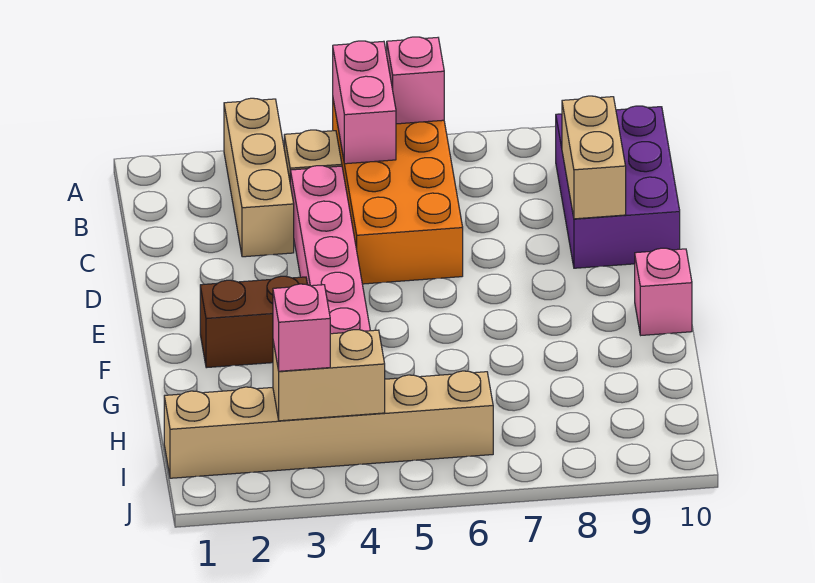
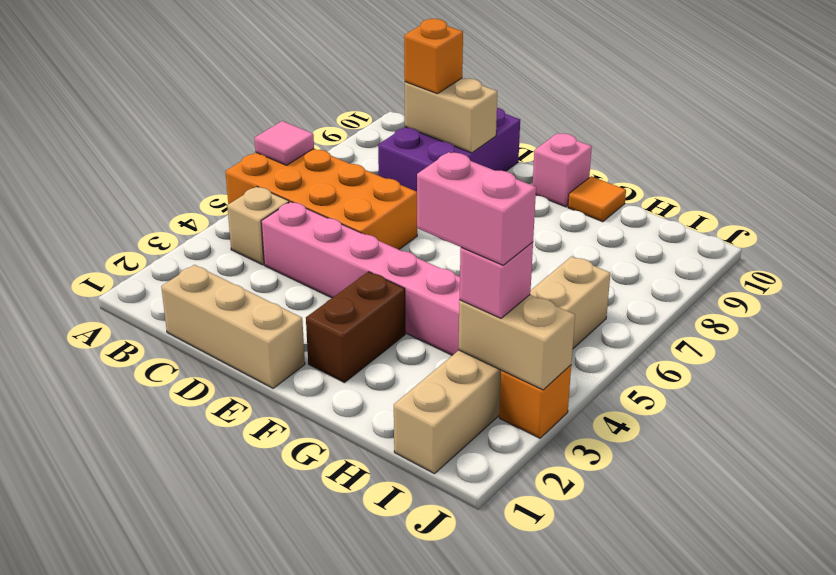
tan brick A3:C3 level 1 -> tan brick C1:E1 level 1
pink brick A5:B5 level 2 -> pink brick H3:I3 level 4
pink brick A6 level 2 -> pink tile A6 level 2
purple brick B9:D10 level 1 -> purple brick C8:D10 level 1
none -> orange brick C9 level 3
none -> orange tile G10 level 1
tan brick I3:I4 level 2 -> tan brick I3:J3 level 2
none -> orange brick J3 level 1

